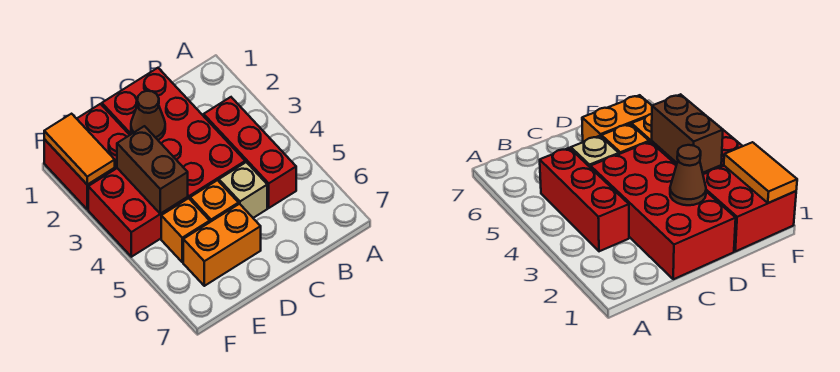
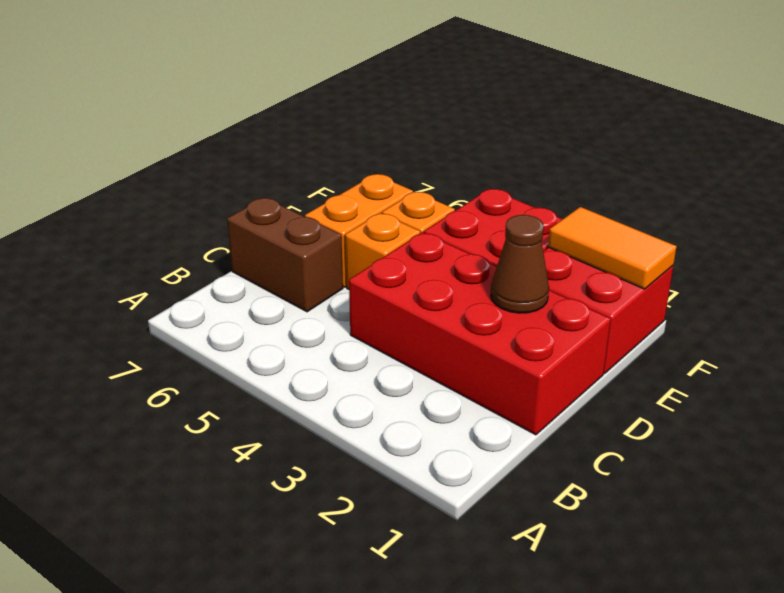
red brick B3:B5 level 1 -> none
tan brick C5 level 1 -> none
brown brick E3:E4 level 2 -> brown brick C6:C7 level 1

